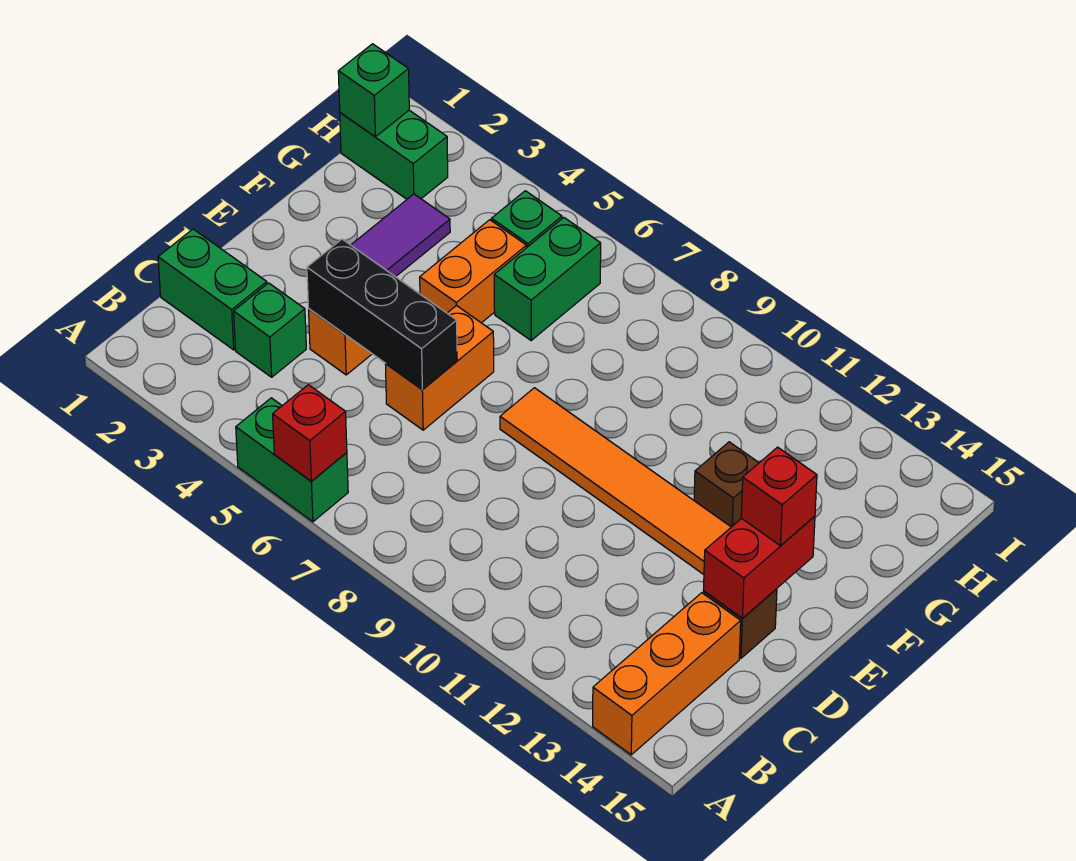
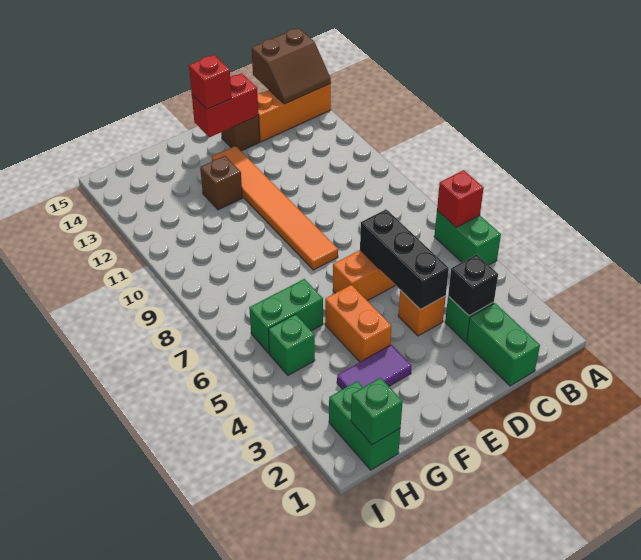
none -> brown slope A14:B15 level 2 top 15
none -> black brick C3 level 2
orange brick F5:G5 level 1 -> orange brick F4:F5 level 1

